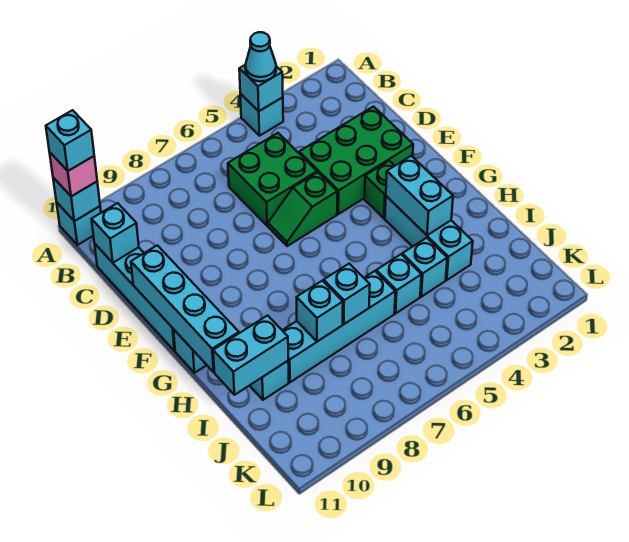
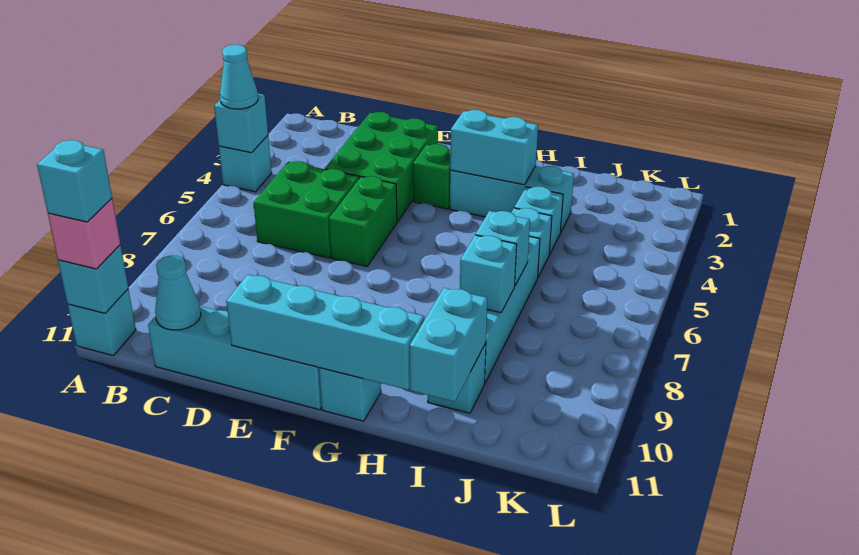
cyan brick C11 level 2 -> cyan cone C11 level 2
green slope E5:E6 level 1 top 5 -> green brick E5:E6 level 1

